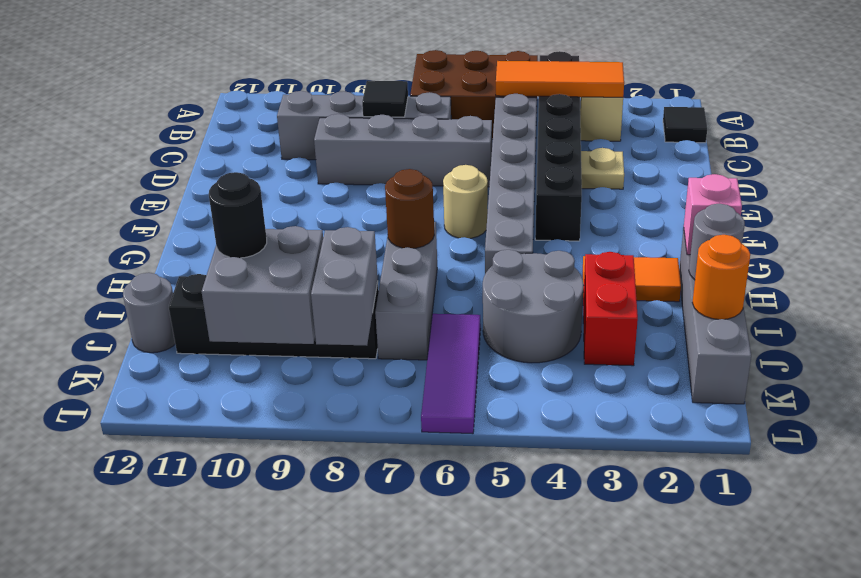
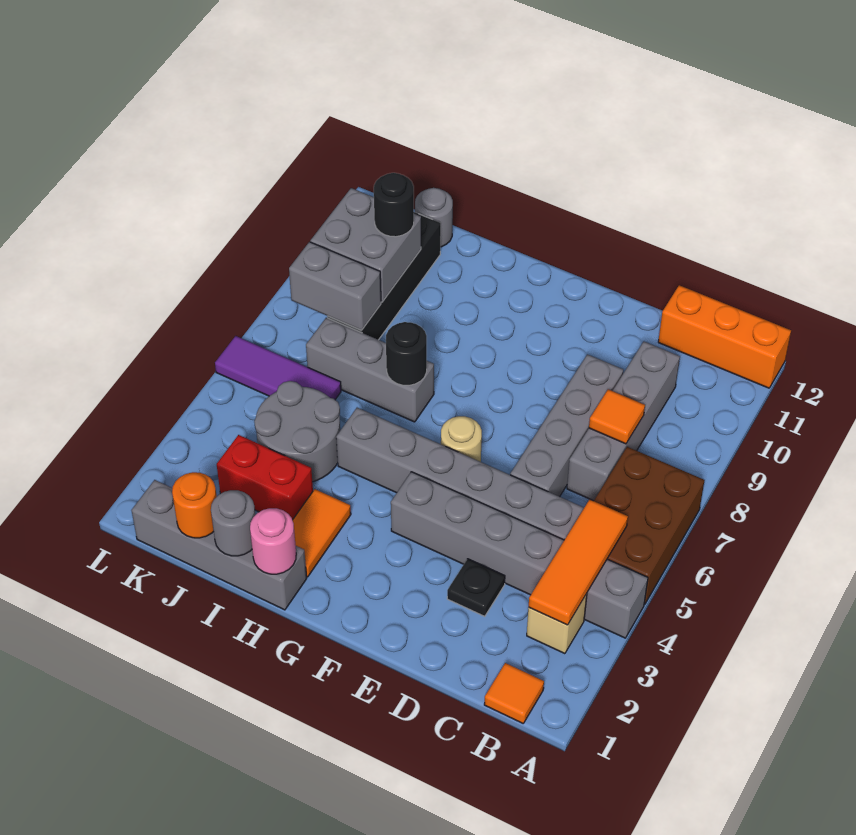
black brick A4:F4 level 1 -> grey brick A4:F4 level 1
none -> orange brick A12:C12 level 1
black tile B1 level 1 -> orange tile B1 level 1
black tile C8 level 2 -> orange tile C8 level 2
tan plate D3 level 1 -> black plate D3 level 1
pink brick H1 level 2 -> pink round brick H1 level 2
brown round brick H7 level 2 -> black round brick H7 level 2

